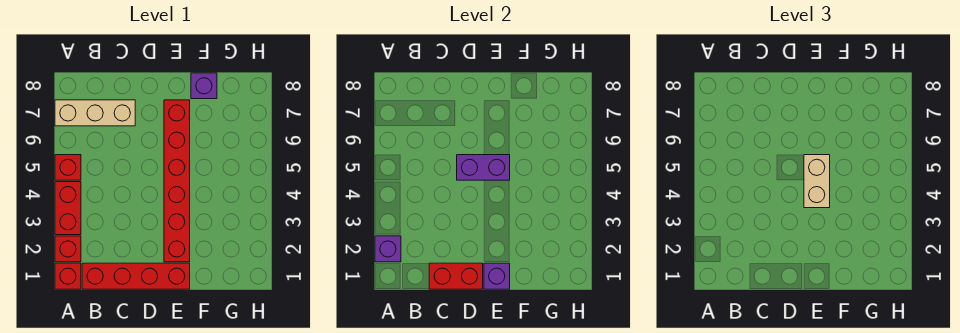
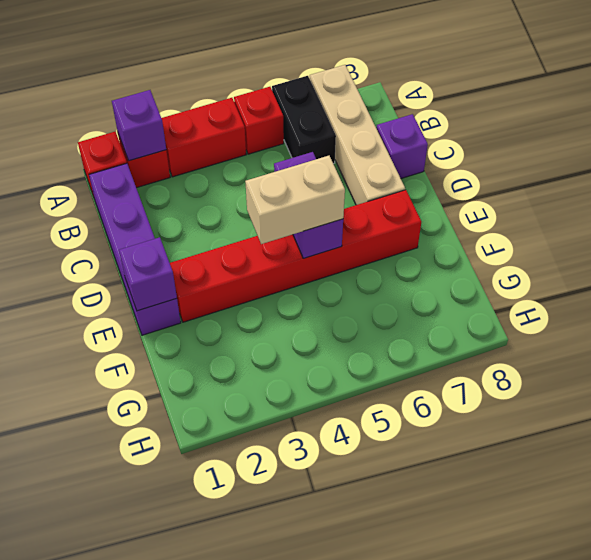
none -> black brick A6:B6 level 1
tan brick A7:C7 level 1 -> tan brick A7:D7 level 1
red brick B1:E1 level 1 -> purple brick B1:E1 level 1
red brick C1:D1 level 2 -> none
purple brick F8 level 1 -> purple brick C8 level 1

